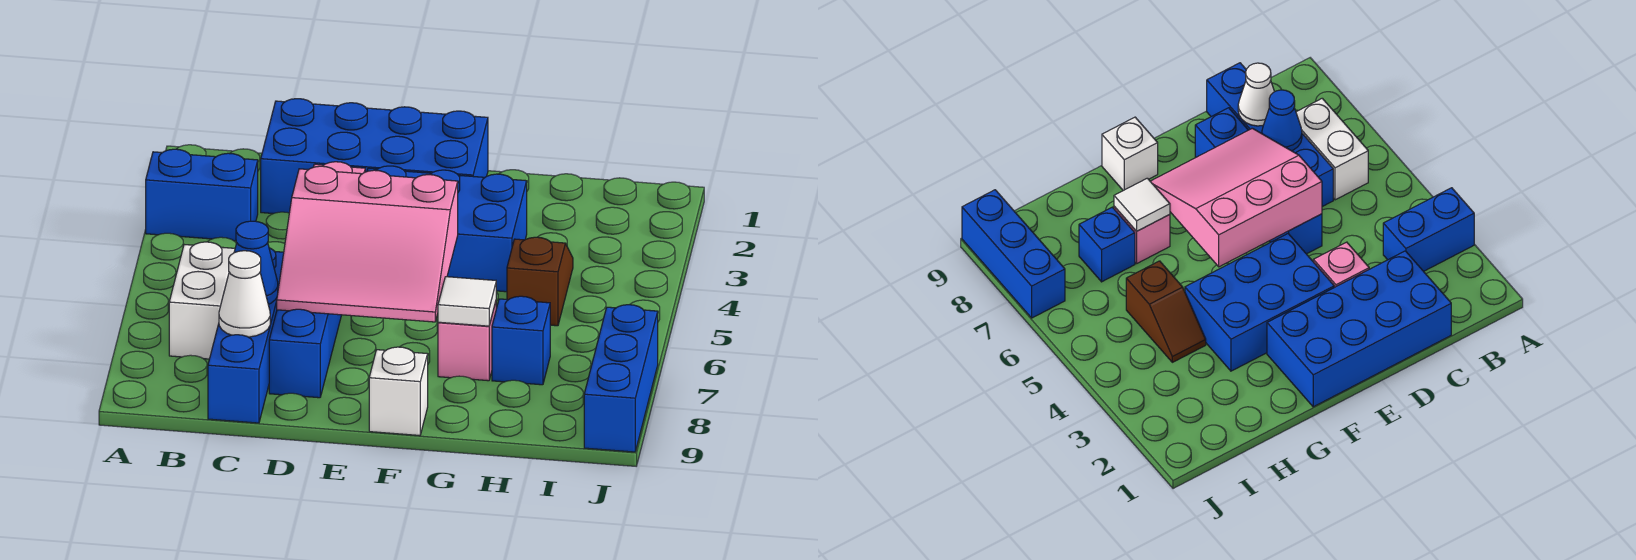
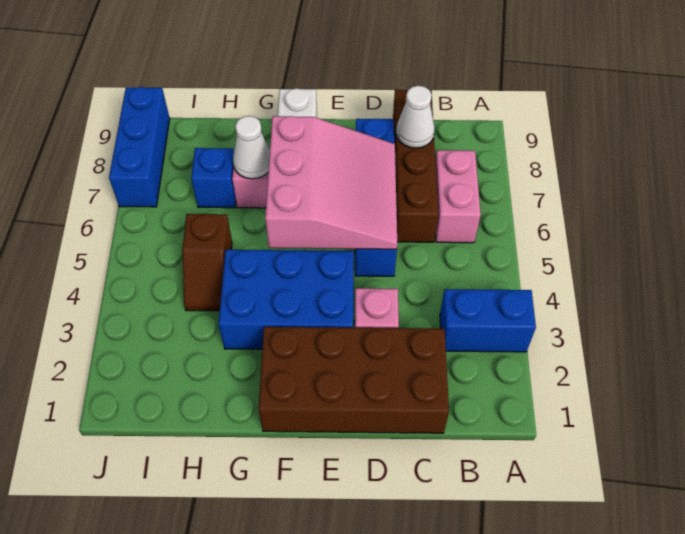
white brick B6:B7 level 1 -> pink brick B6:B7 level 1
blue brick C1:F2 level 1 -> brown brick C1:F2 level 1
blue brick C6:C9 level 1 -> brown brick C6:C9 level 1
blue cone C7 level 2 -> none
pink slope D5:F7 level 2 top 5 -> pink slope D5:F7 level 2 top F
white tile G7 level 2 -> white cone G7 level 2

